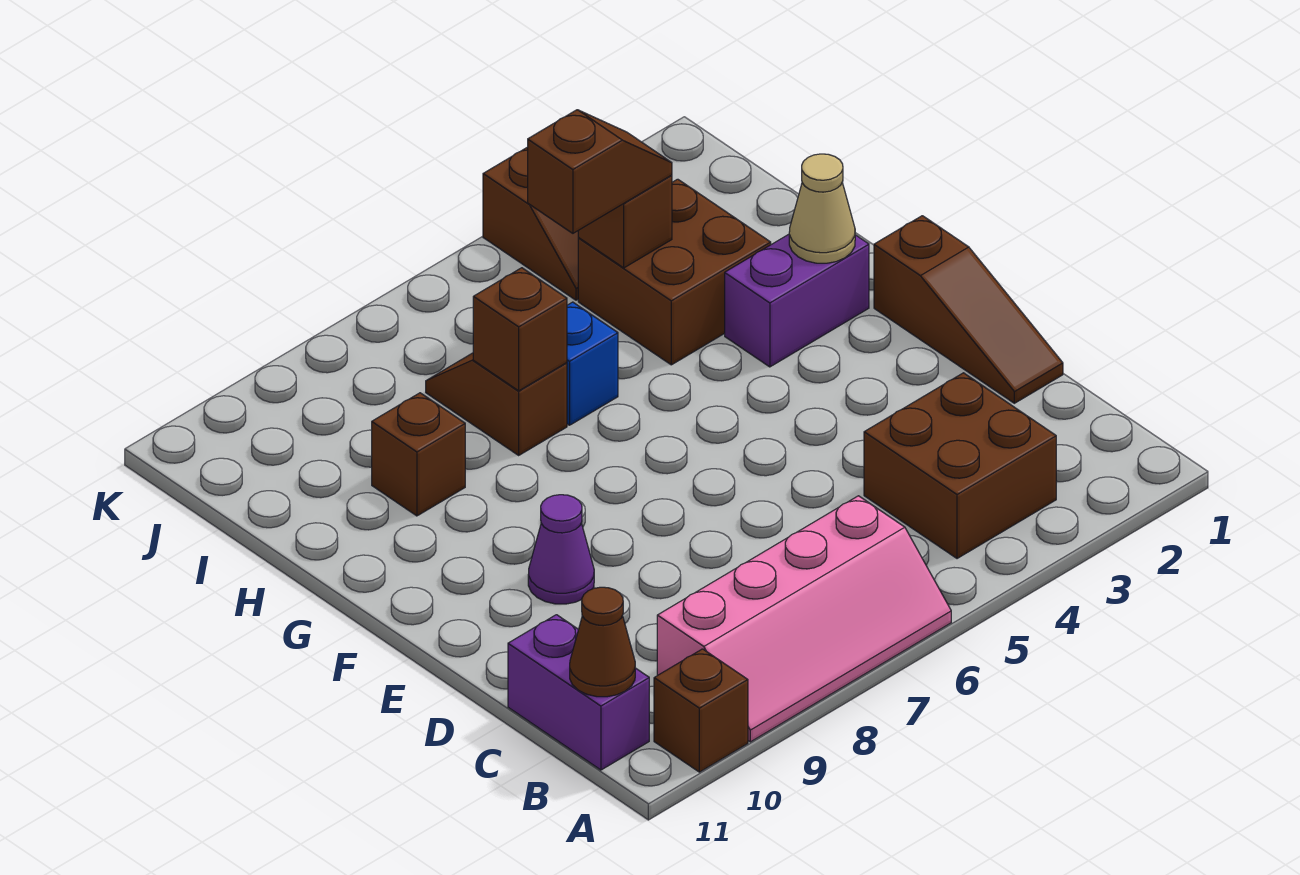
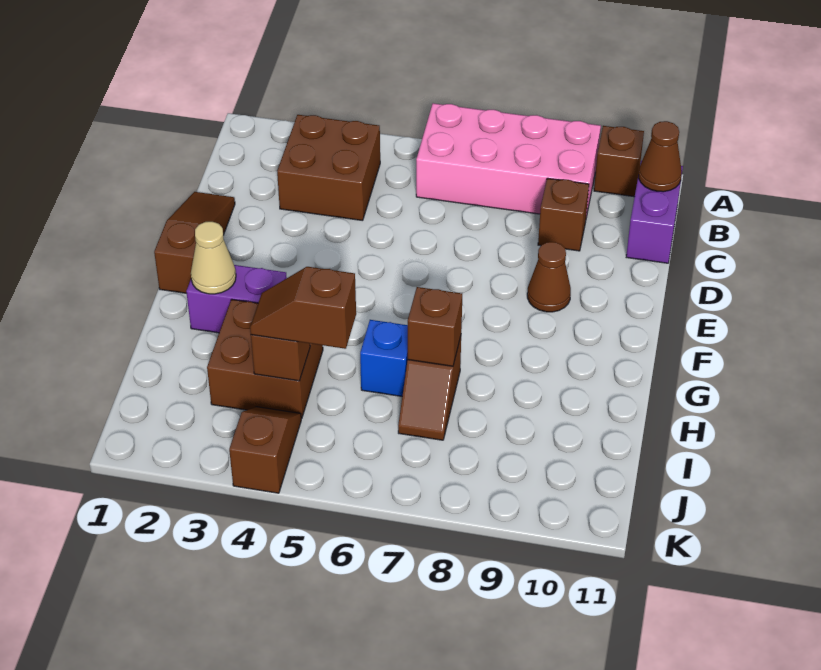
pink slope A6:B9 level 1 top B -> pink brick A6:B9 level 1
purple cone E9 level 1 -> brown cone E9 level 1
brown brick H9 level 1 -> brown brick C9 level 1

